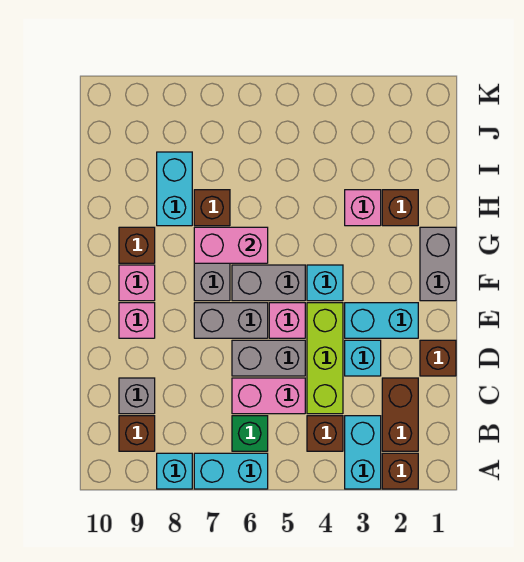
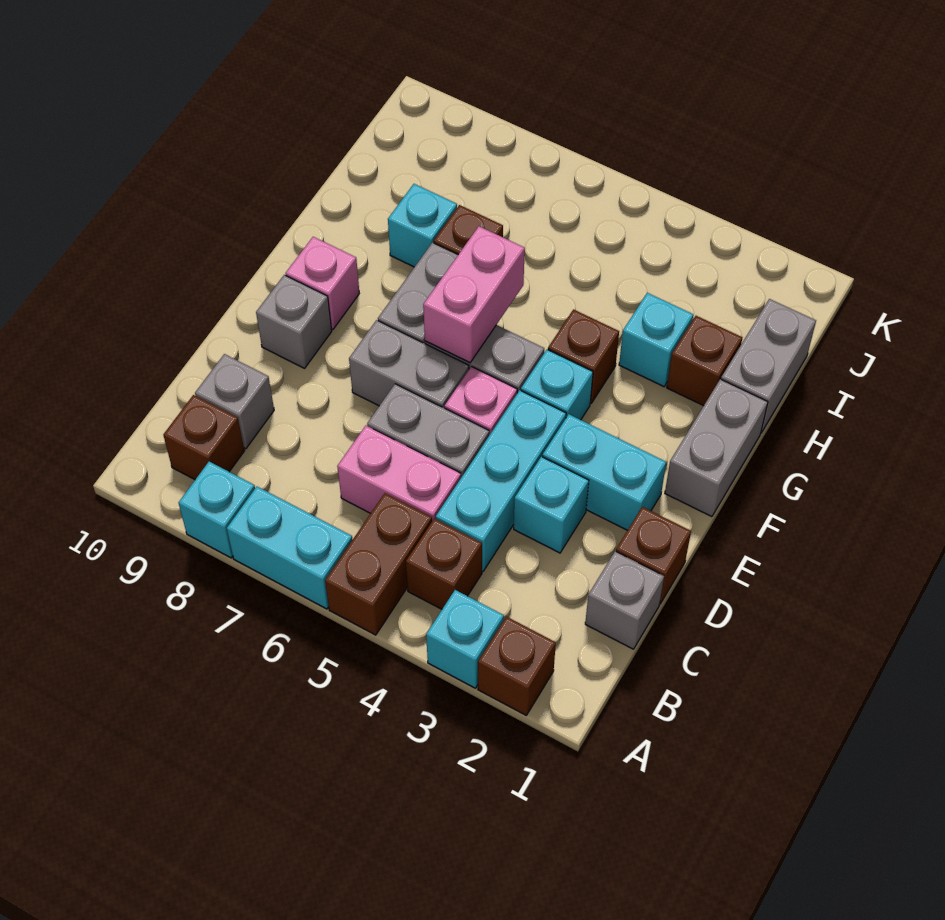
cyan brick A3:B3 level 1 -> cyan brick A3 level 1
brown brick B2:C2 level 1 -> brown brick A5:B5 level 1
green brick B6 level 1 -> none
none -> grey brick C1 level 1
lime brick C4:E4 level 1 -> cyan brick C4:E4 level 1
pink brick E9 level 1 -> grey brick E9 level 1
pink brick G6:G7 level 2 -> pink brick F6:G6 level 2
brown brick G9 level 1 -> brown brick G4 level 1
none -> grey brick H1:I1 level 1
pink brick H3 level 1 -> cyan brick H3 level 1
cyan brick H8:I8 level 1 -> cyan brick H8 level 1

